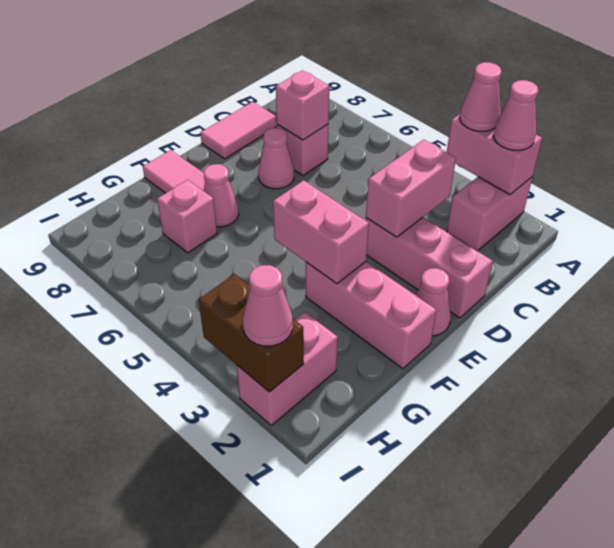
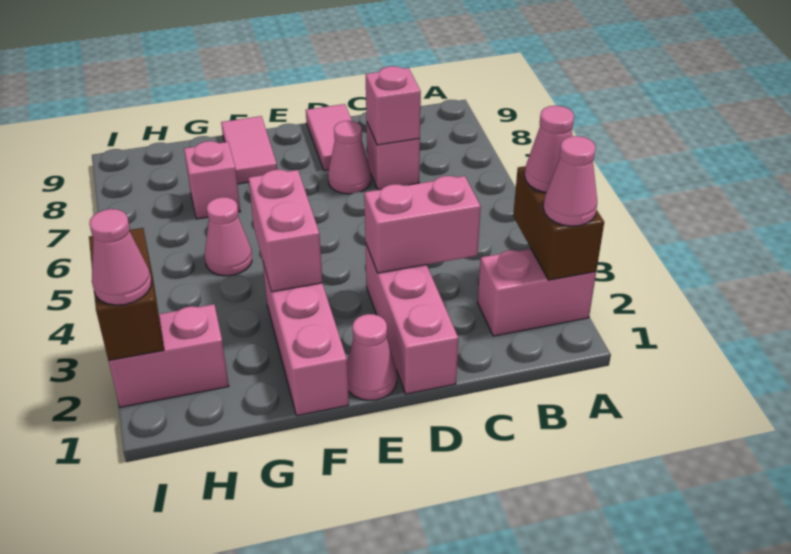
pink brick A2:A3 level 2 -> brown brick A2:A3 level 2
pink tile C9:D9 level 1 -> pink tile D8:D9 level 1
pink cone F7 level 1 -> pink cone G5 level 1

